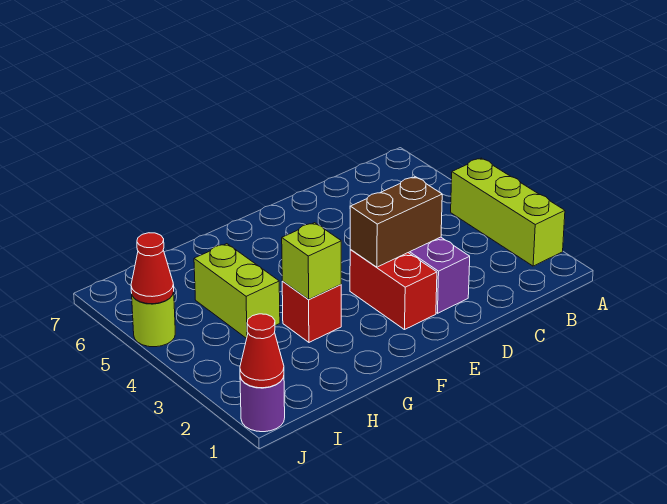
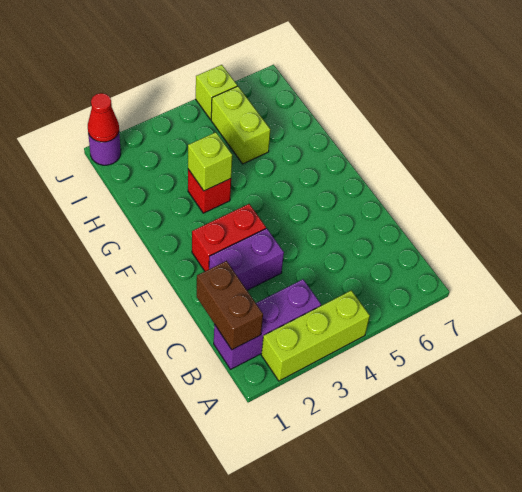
none -> purple brick B1:B3 level 1
brown brick D3:E3 level 2 -> brown brick B1:C1 level 2
lime brick H4:H5 level 1 -> lime brick H5:I5 level 1
lime round brick J5 level 1 -> lime brick J5 level 1
red cone J5 level 2 -> none

